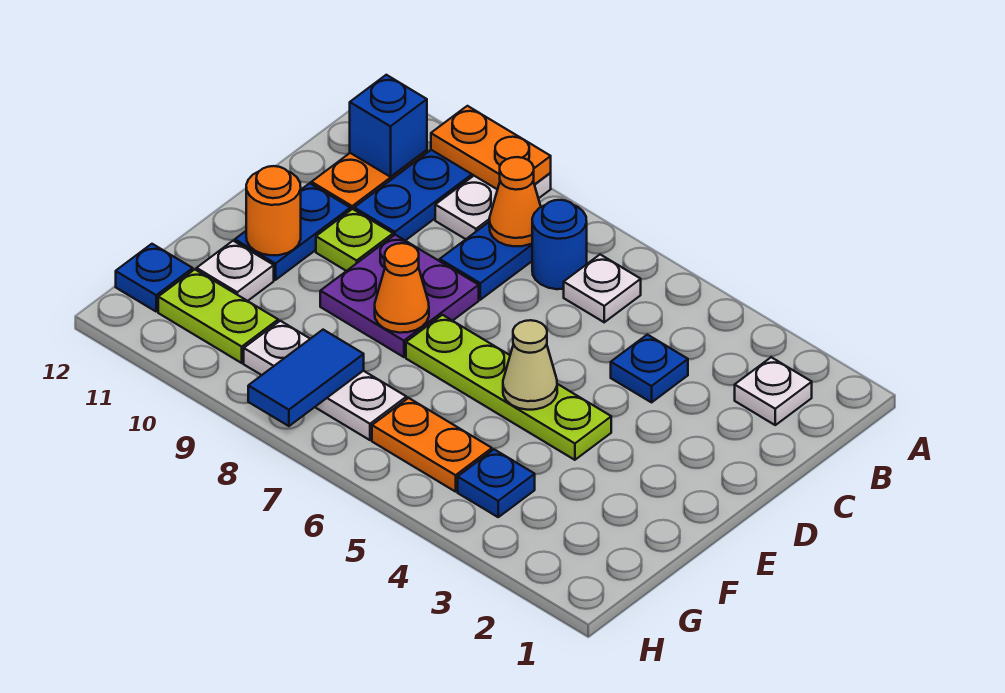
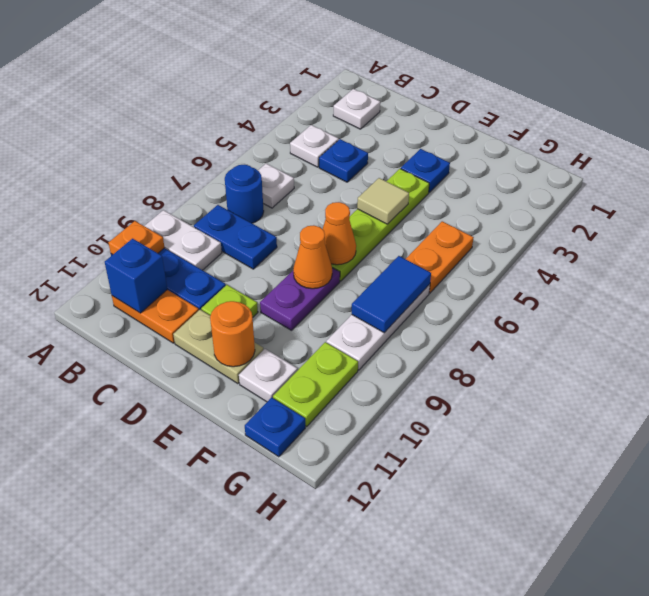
orange plate A9:A10 level 2 -> orange plate A10 level 2
none -> white plate B4 level 1
orange cone B8 level 2 -> orange cone E7 level 2
purple plate D8:E9 level 1 -> purple plate E8:E9 level 1
blue plate D11:E11 level 1 -> tan plate D11:E11 level 1
tan cone E5 level 2 -> tan tile E5 level 2
blue plate G4 level 1 -> blue plate E3 level 1
blue tile G8:H8 level 2 -> blue tile G7:G8 level 2

